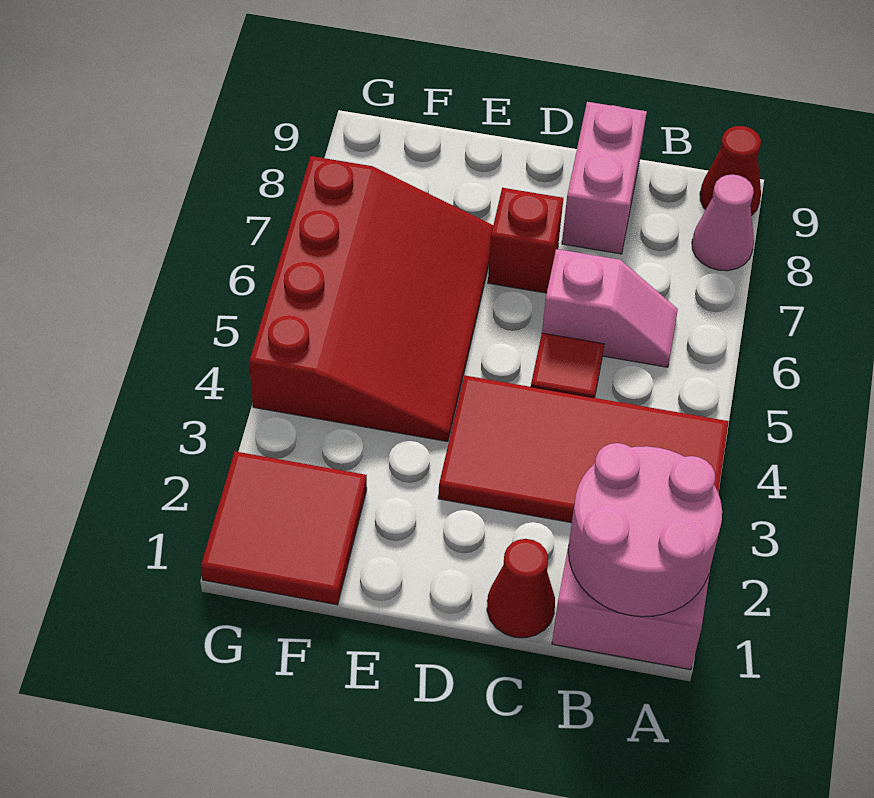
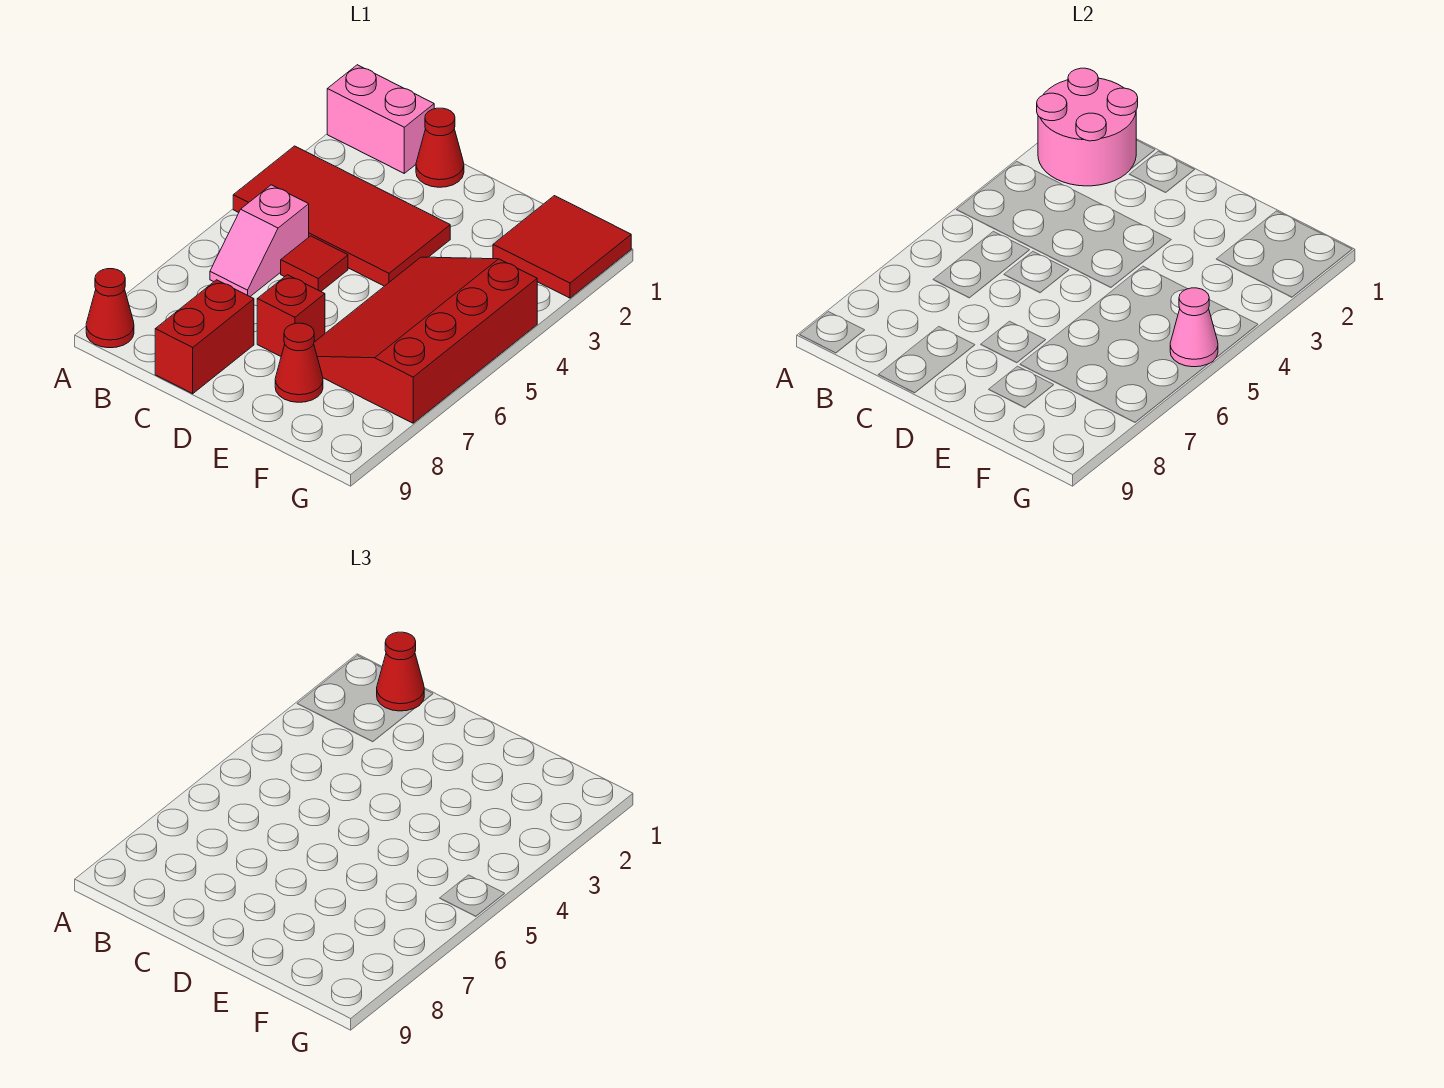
pink cone A8 level 1 -> pink cone G5 level 2
none -> red cone B1 level 3
pink slope B6:C6 level 1 top C -> pink slope B5:B6 level 1 top 5
pink brick C8:C9 level 1 -> red brick C8:C9 level 1
none -> red cone E8 level 1

